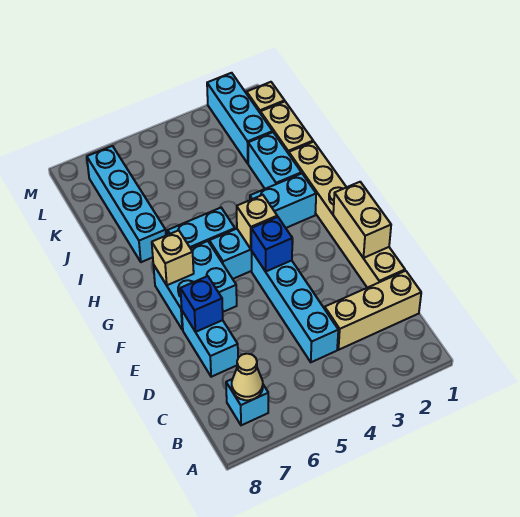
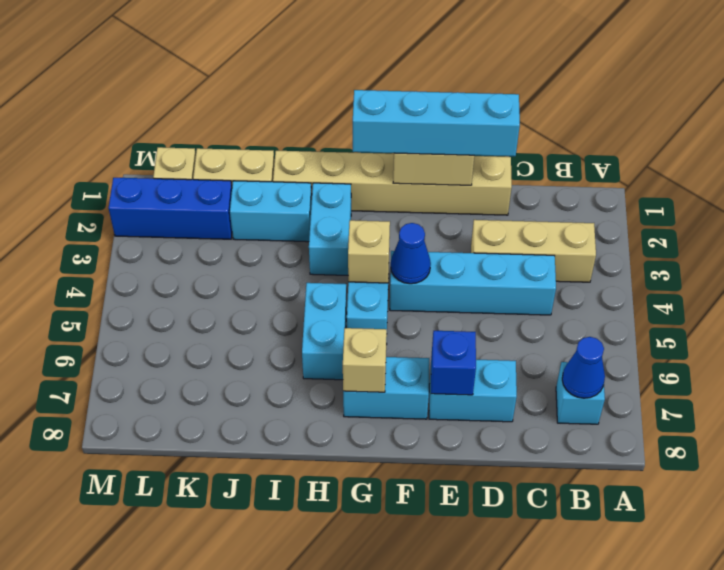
tan cone B7 level 2 -> blue cone B7 level 2
tan brick C1:C3 level 1 -> tan brick B3:D3 level 1
blue brick F4 level 2 -> blue cone F4 level 2
cyan brick F6:G7 level 1 -> cyan brick F7:G7 level 1
cyan brick I7:L7 level 1 -> cyan brick D1:G1 level 3
cyan brick K2:M2 level 1 -> blue brick K2:M2 level 1

